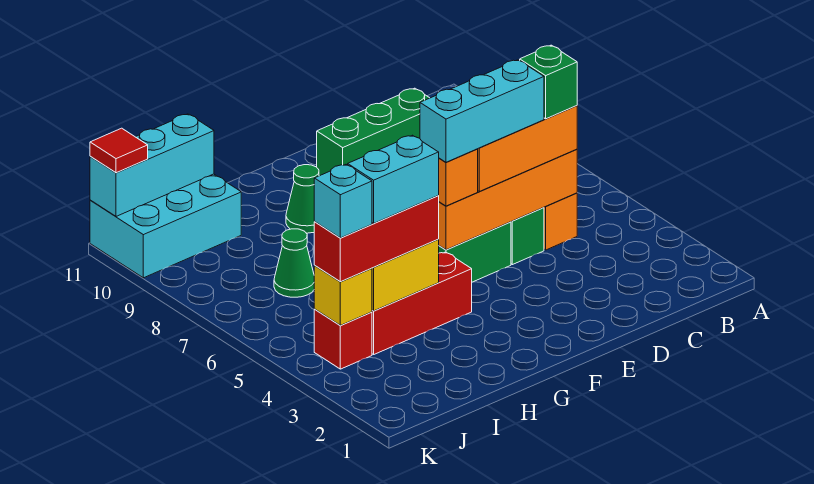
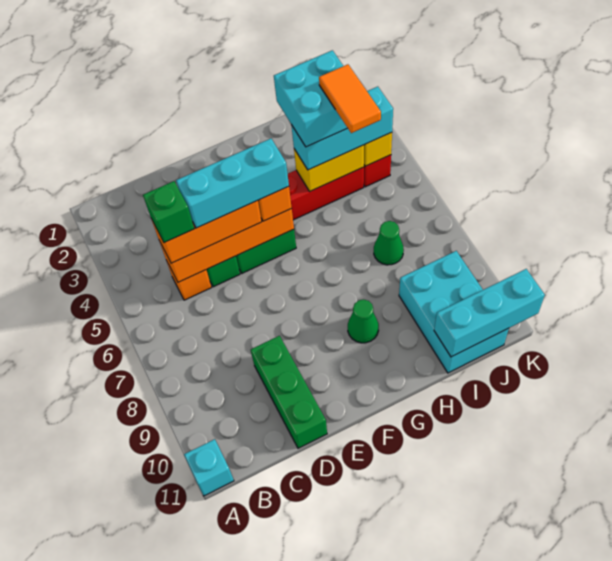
green brick C10:E10 level 1 -> green brick D9:D11 level 1
red brick H4:J4 level 3 -> cyan brick H4:J4 level 3
cyan brick H4:I4 level 4 -> cyan brick H3:I4 level 4
none -> orange tile I4:I5 level 5
cyan brick I10:K11 level 1 -> cyan brick I9:J11 level 1
cyan brick J4 level 4 -> cyan brick A11 level 1
red tile K11 level 3 -> none

